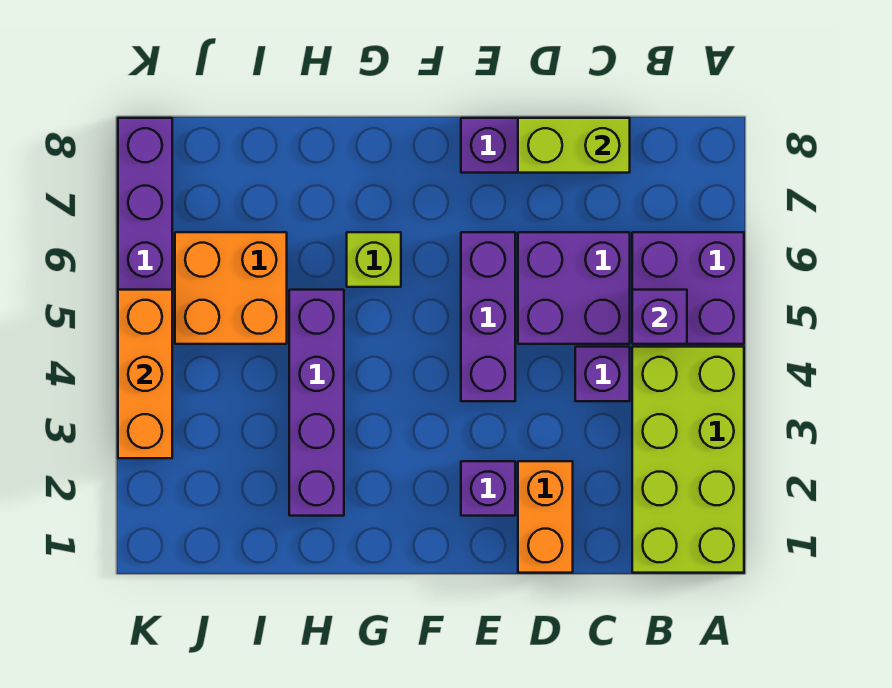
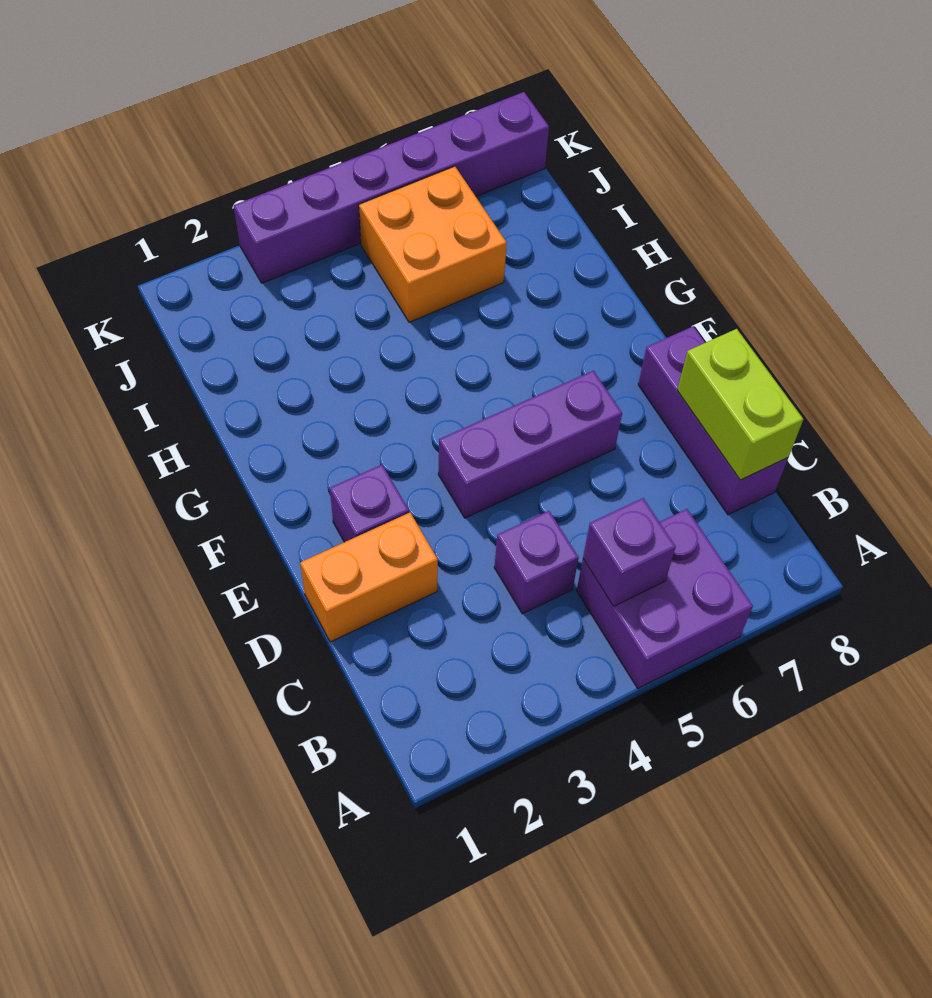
lime brick A1:B4 level 1 -> none
purple brick C5:D6 level 1 -> none
lime brick G6 level 1 -> none
purple brick H2:H5 level 1 -> none
orange brick K3:K5 level 2 -> none

